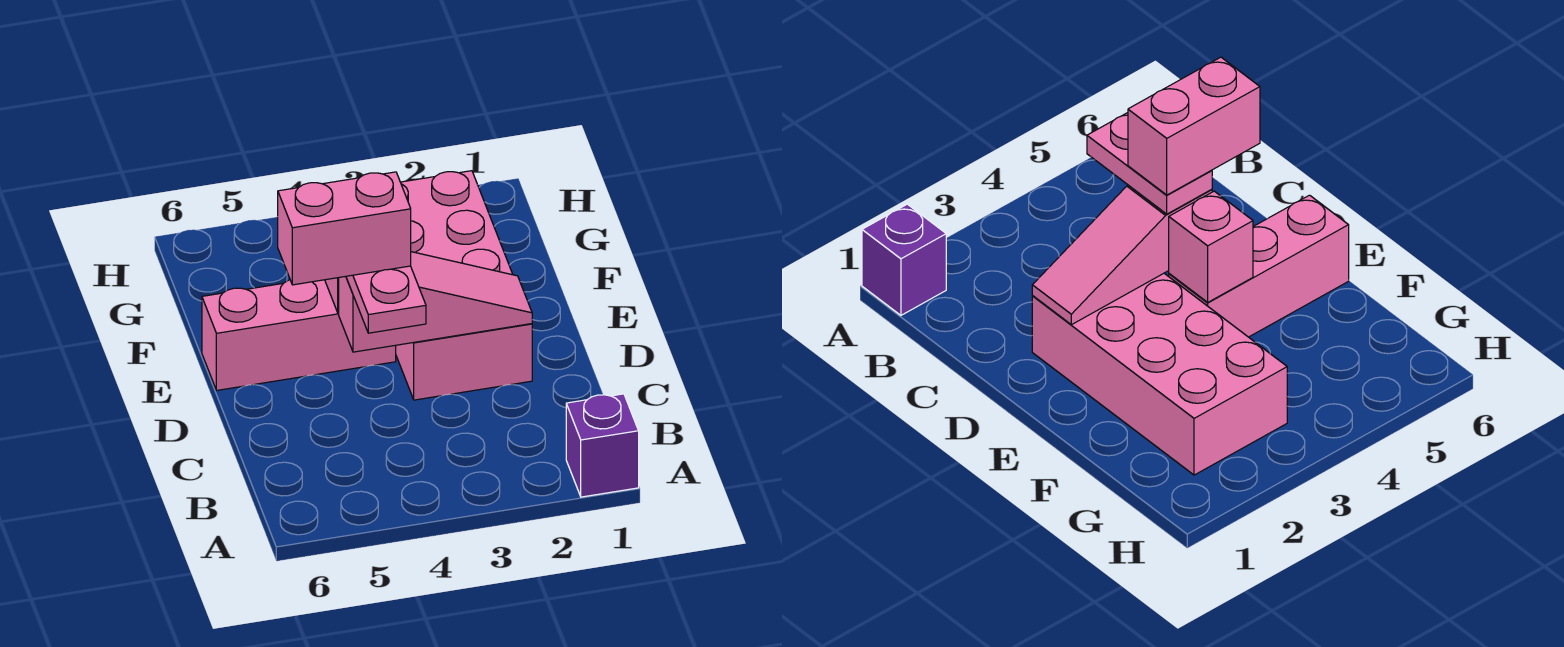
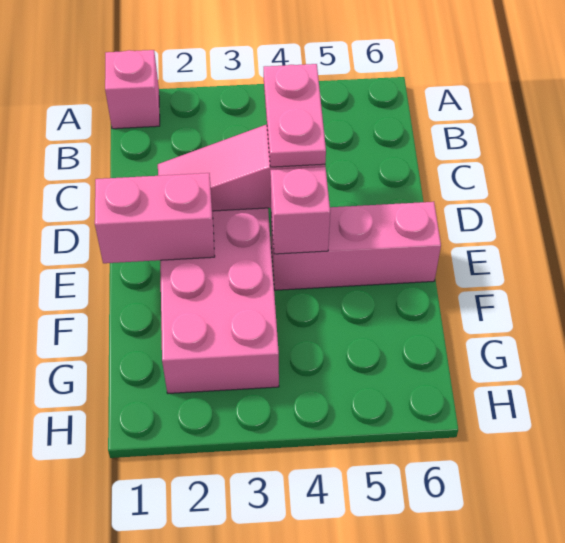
purple brick A1 level 1 -> pink brick A1 level 1
pink brick D4:D5 level 4 -> pink brick E1:E2 level 2

